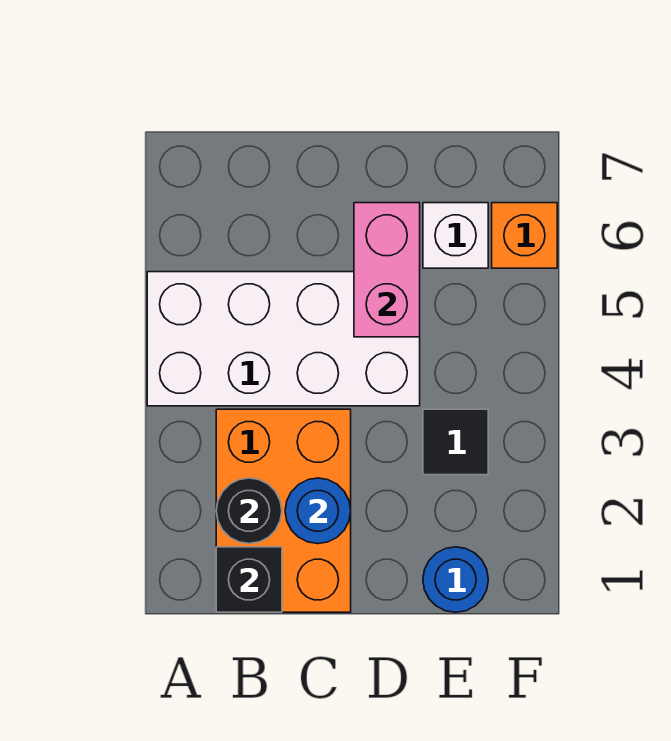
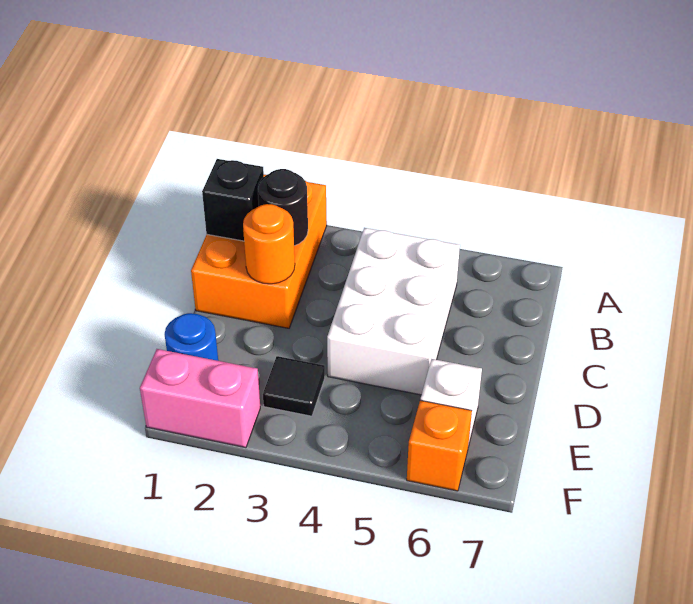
white brick A4:D5 level 1 -> white brick B4:D5 level 1
orange brick B1:C3 level 1 -> orange brick A1:C2 level 1
blue round brick C2 level 2 -> orange round brick C2 level 2
pink brick D5:D6 level 2 -> pink brick F1:F2 level 1

